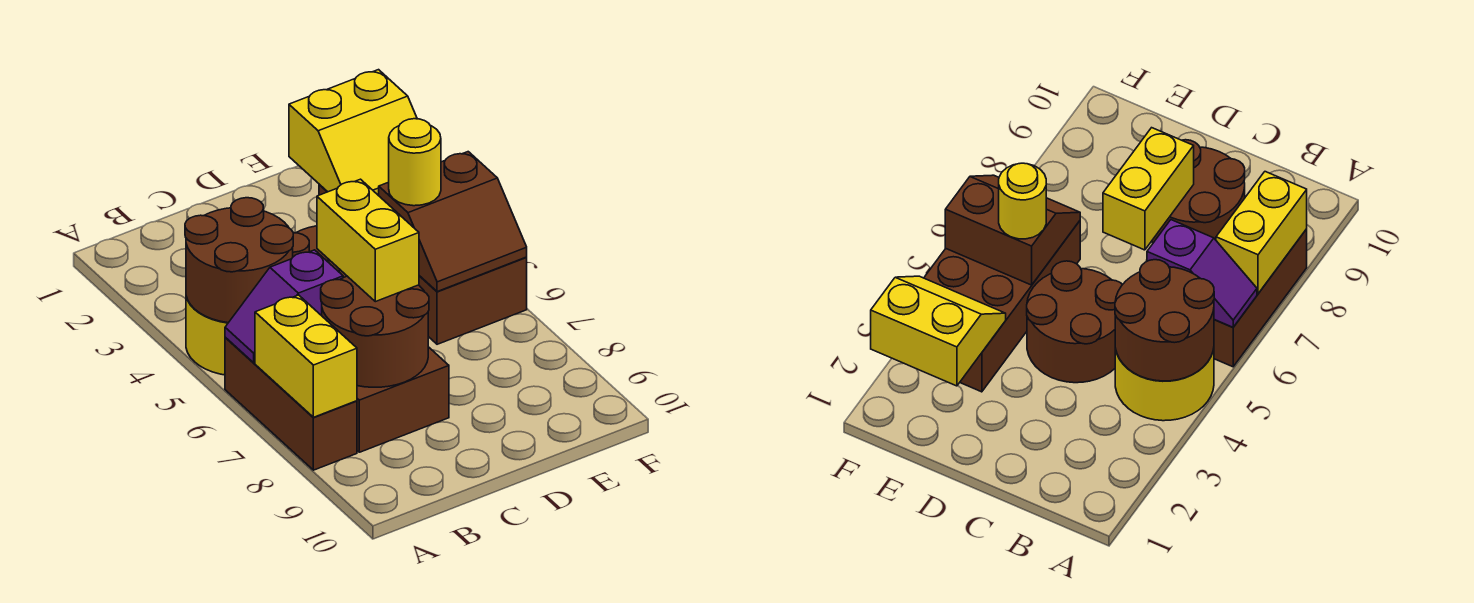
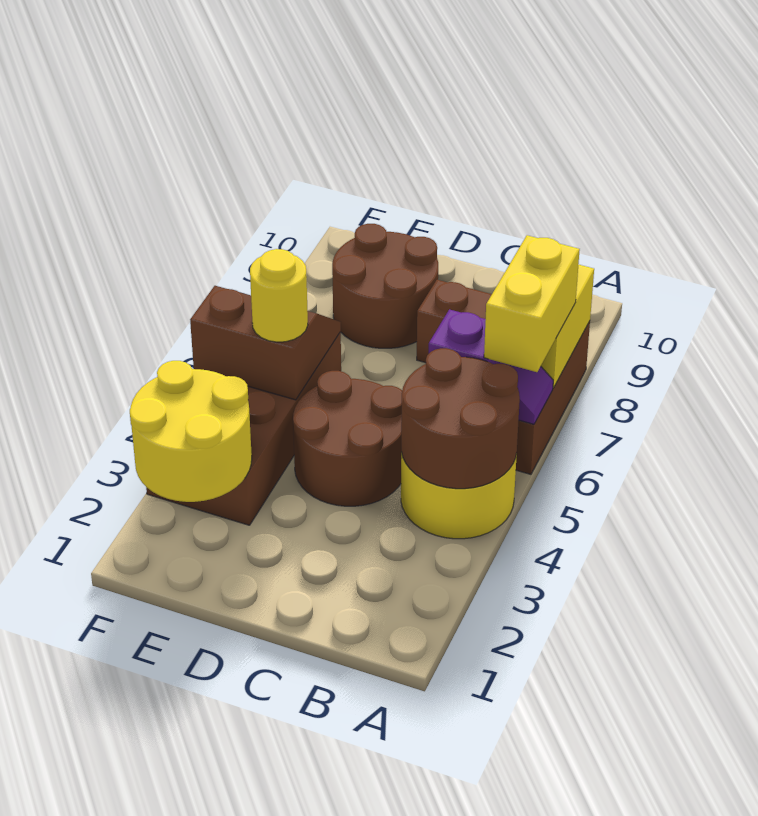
brown round brick B7:C8 level 2 -> brown round brick D8:E9 level 1
yellow brick C6:C7 level 3 -> yellow brick A6:A7 level 3
yellow slope E2:F3 level 2 top 2 -> yellow round brick E2:F3 level 2

